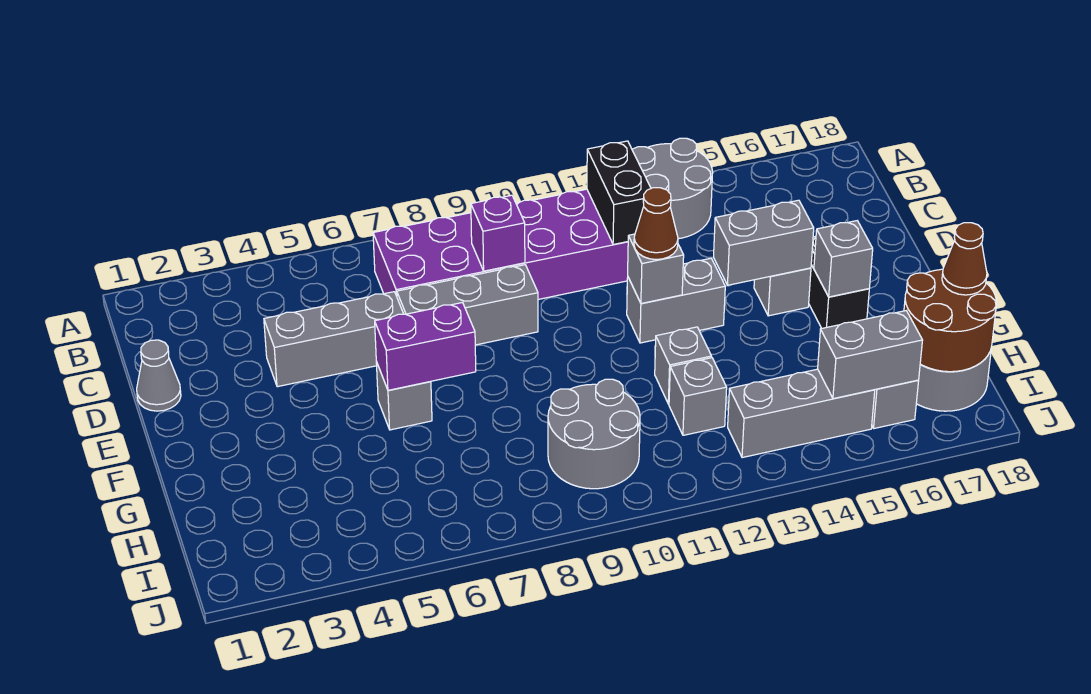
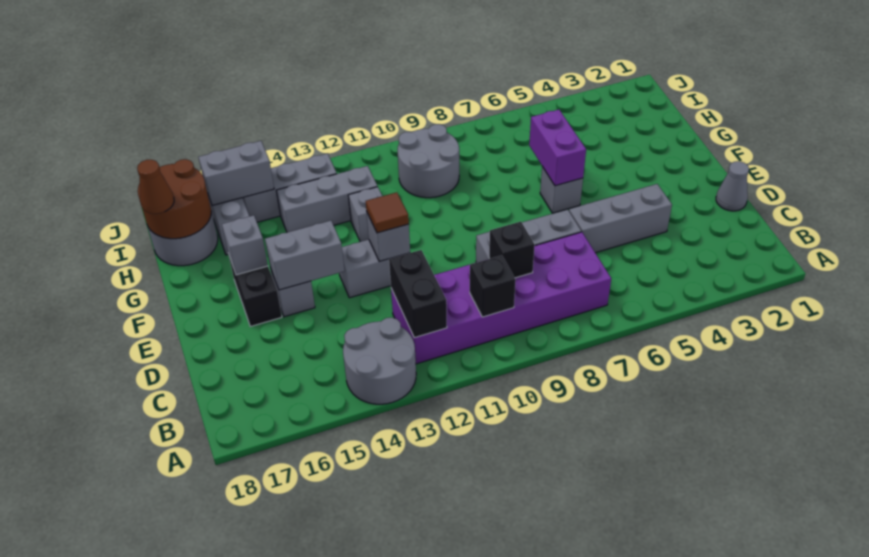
none -> black brick B10 level 2
purple brick C9 level 2 -> black brick C9 level 2
brown cone E12 level 3 -> brown tile E12 level 3
purple brick F6:F7 level 2 -> purple brick F6:G6 level 2
grey brick H12 level 1 -> grey brick H12:H14 level 1

